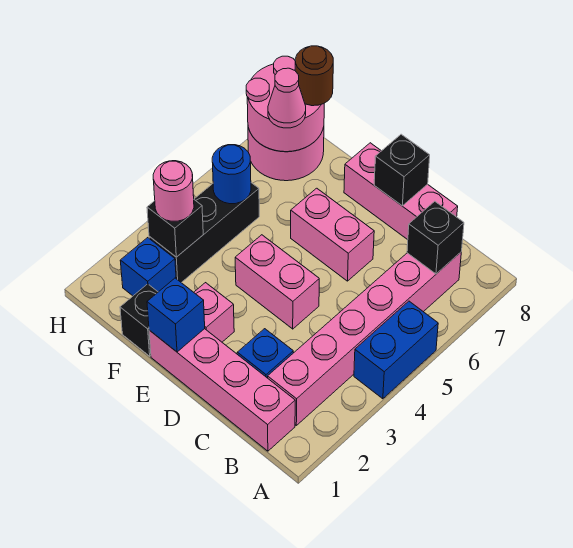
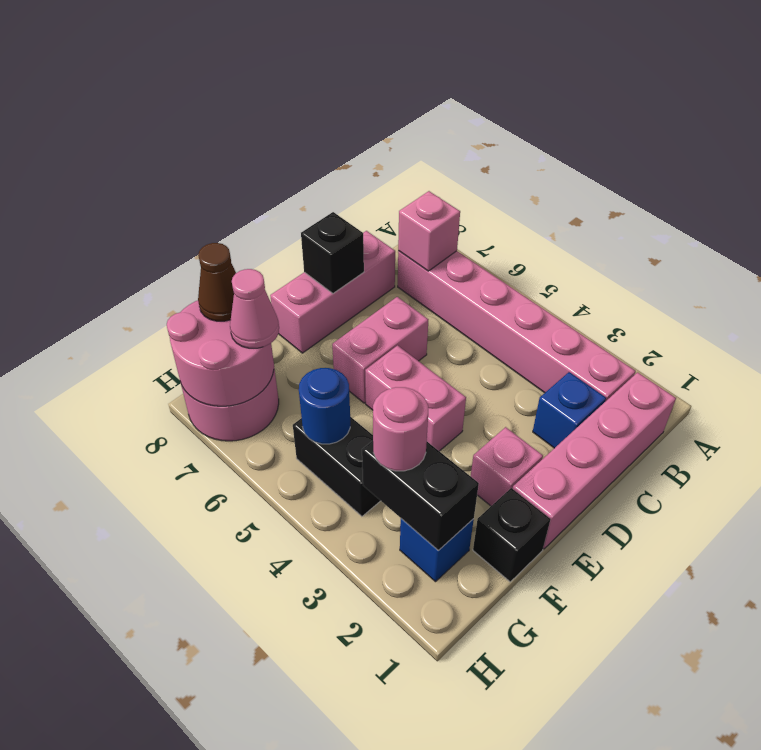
blue brick A4:A5 level 1 -> none
black brick B7 level 2 -> pink brick B7 level 2
pink brick D4:E4 level 1 -> pink brick E4:E5 level 1
blue brick E1 level 2 -> none
black brick G3:G5 level 1 -> black brick G4:G5 level 1
black brick G3 level 2 -> black brick G2:G3 level 2
brown round brick G8 level 3 -> brown cone G8 level 3

